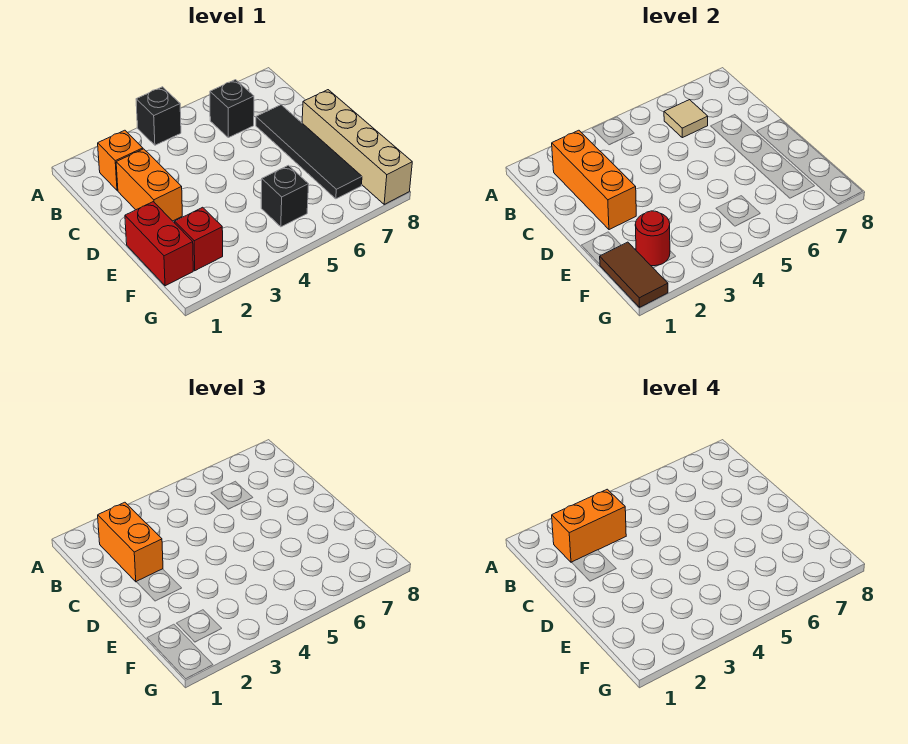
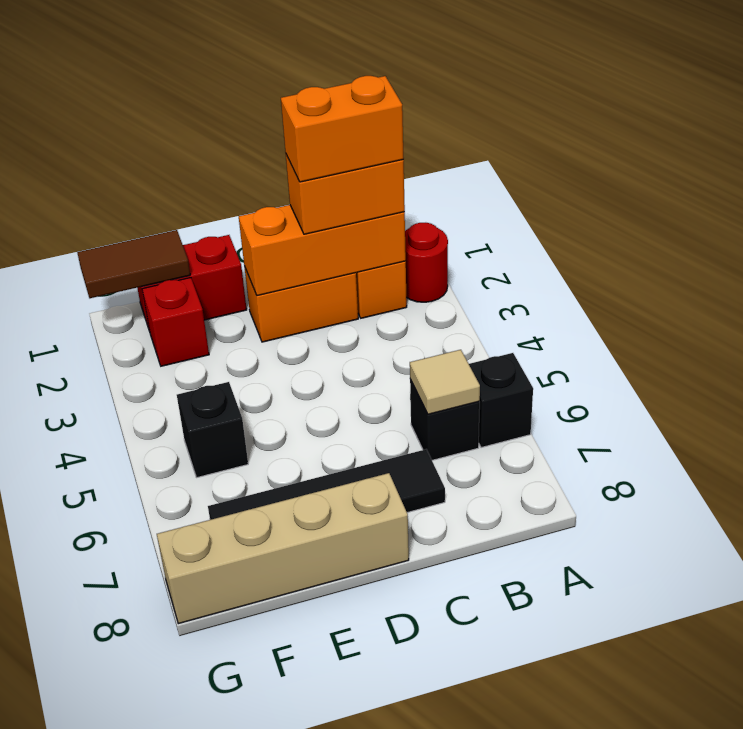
black brick A4 level 1 -> black brick A6 level 1
orange brick B2:B3 level 4 -> orange brick B2:C2 level 4
red round brick F2 level 2 -> red round brick A2 level 1

